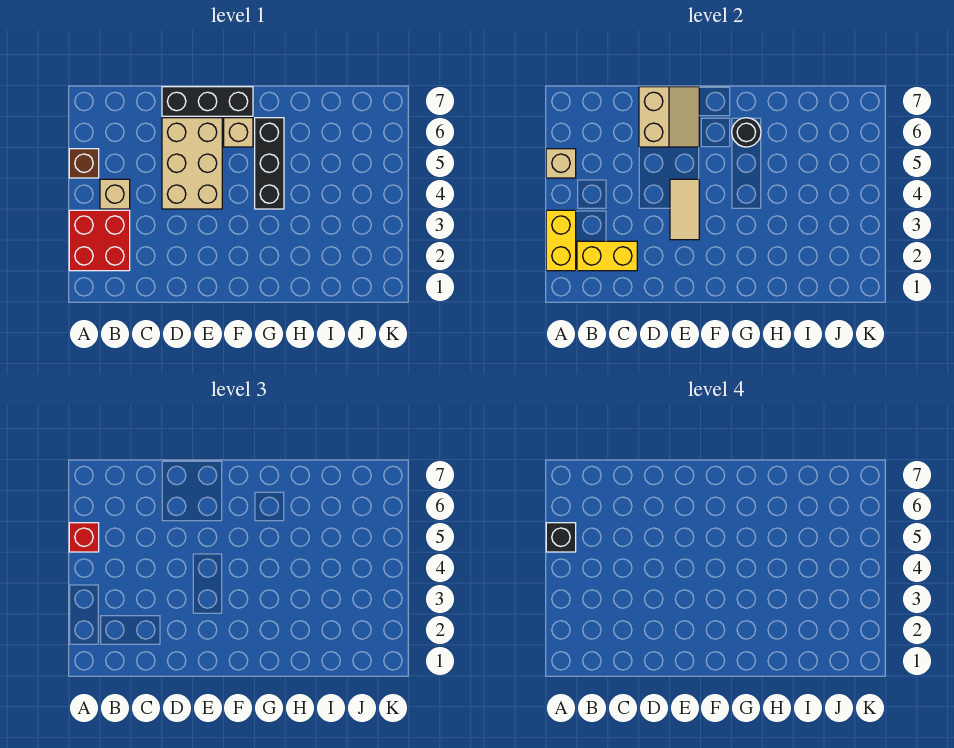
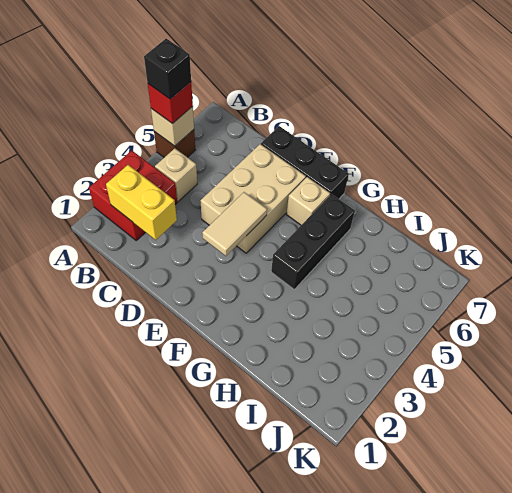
yellow brick A2:A3 level 2 -> none
tan slope D6:E7 level 2 top D -> none
black round brick G6 level 2 -> none

